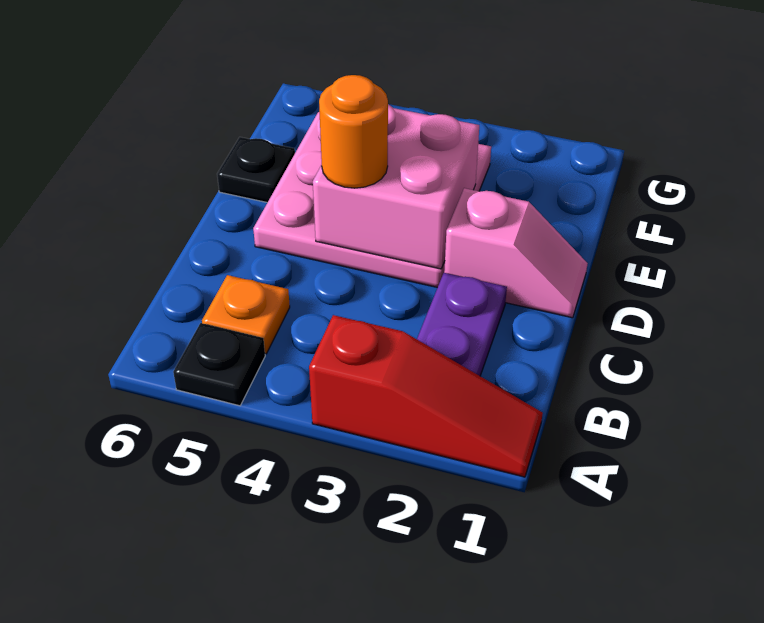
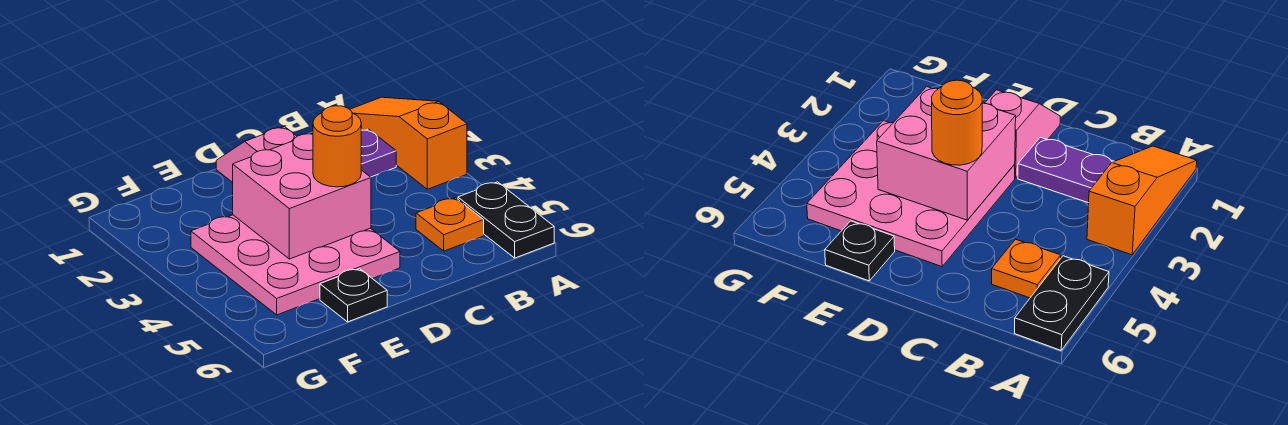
red slope A1:A3 level 1 top 3 -> orange slope A1:A3 level 1 top 3
black plate A5 level 1 -> black plate A5:A6 level 1

